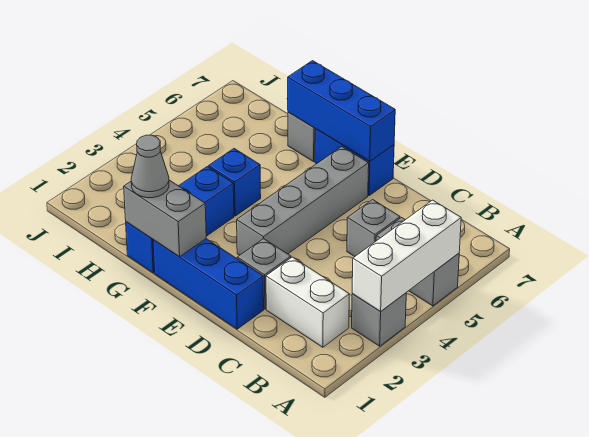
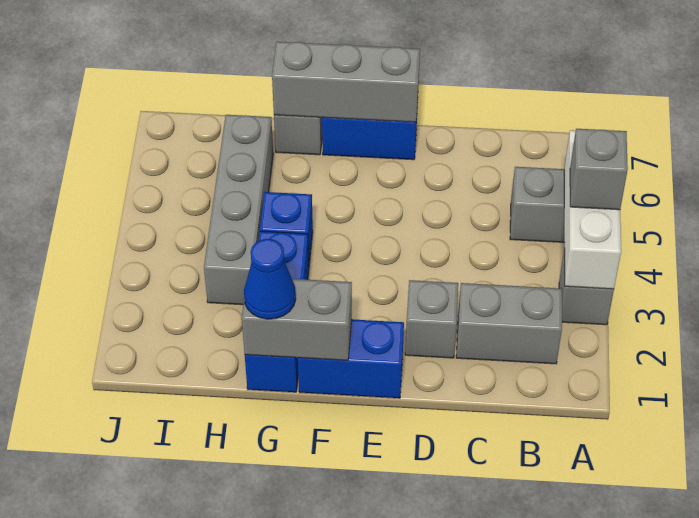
white brick B2:C2 level 1 -> grey brick B2:C2 level 1
grey brick C5 level 1 -> grey brick A4 level 3
blue brick D1:F1 level 1 -> blue brick E1:F1 level 1
grey brick E3:E6 level 1 -> grey brick H3:H6 level 1
blue brick E7:G7 level 2 -> grey brick E7:G7 level 2
grey cone G1 level 3 -> blue cone G1 level 3

